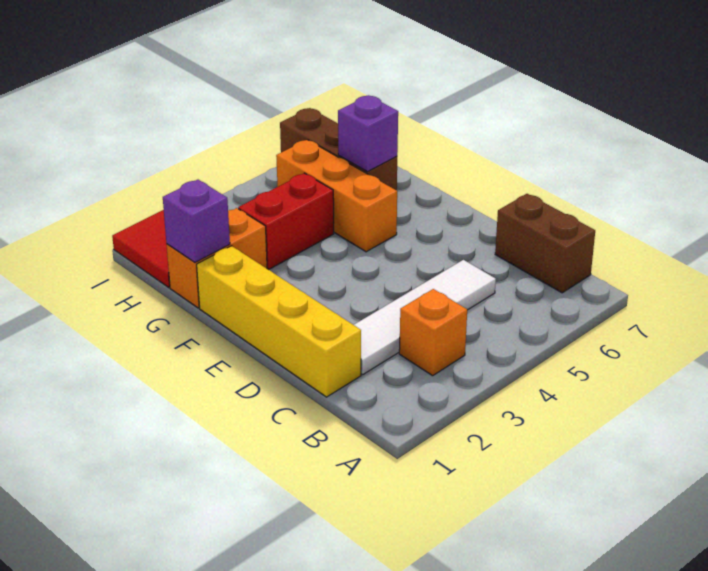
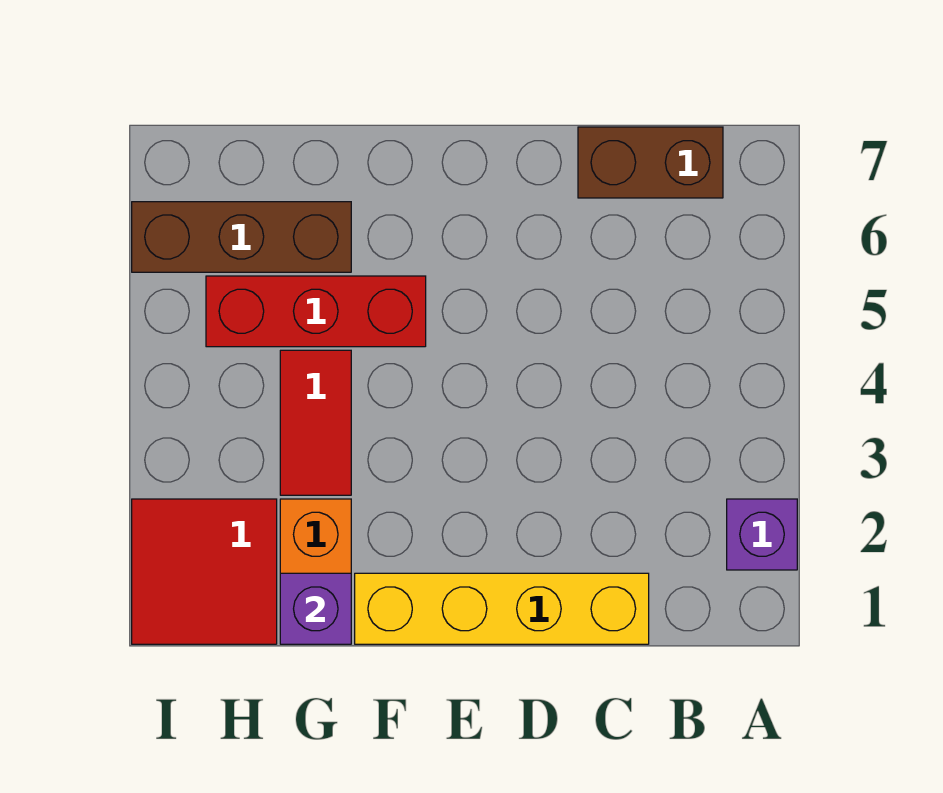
orange brick B3 level 1 -> none
white tile C2:C5 level 1 -> none
orange brick F5:H5 level 1 -> red brick F5:H5 level 1
red brick G3:G4 level 1 -> red tile G3:G4 level 1
purple brick G6 level 2 -> purple brick A2 level 1

